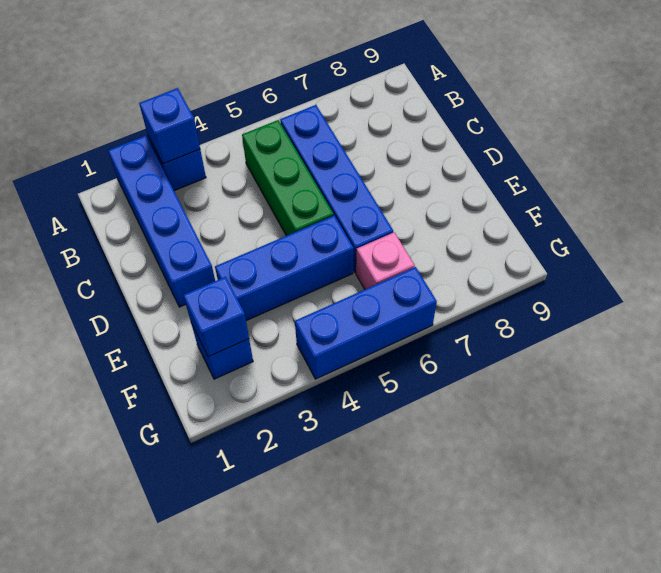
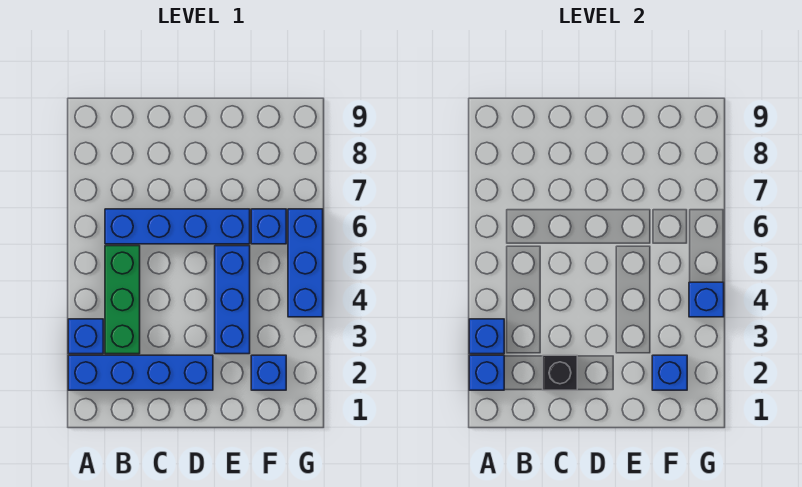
none -> blue brick A2 level 2
green brick B5:D5 level 1 -> green brick B3:B5 level 1
none -> black brick C2 level 2
pink brick F6 level 1 -> blue brick F6 level 1
none -> blue brick G4 level 2

